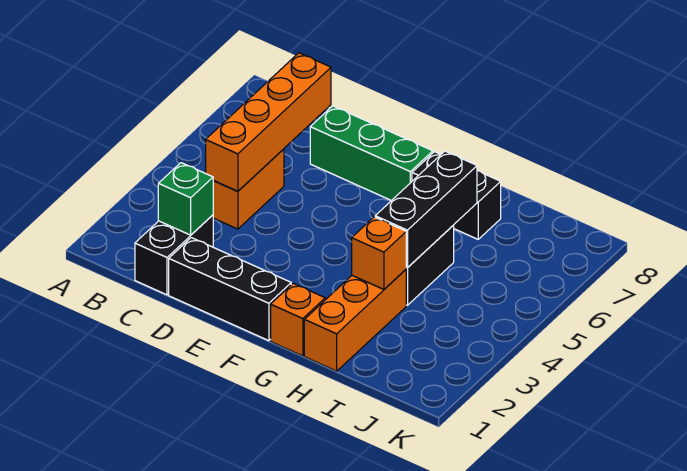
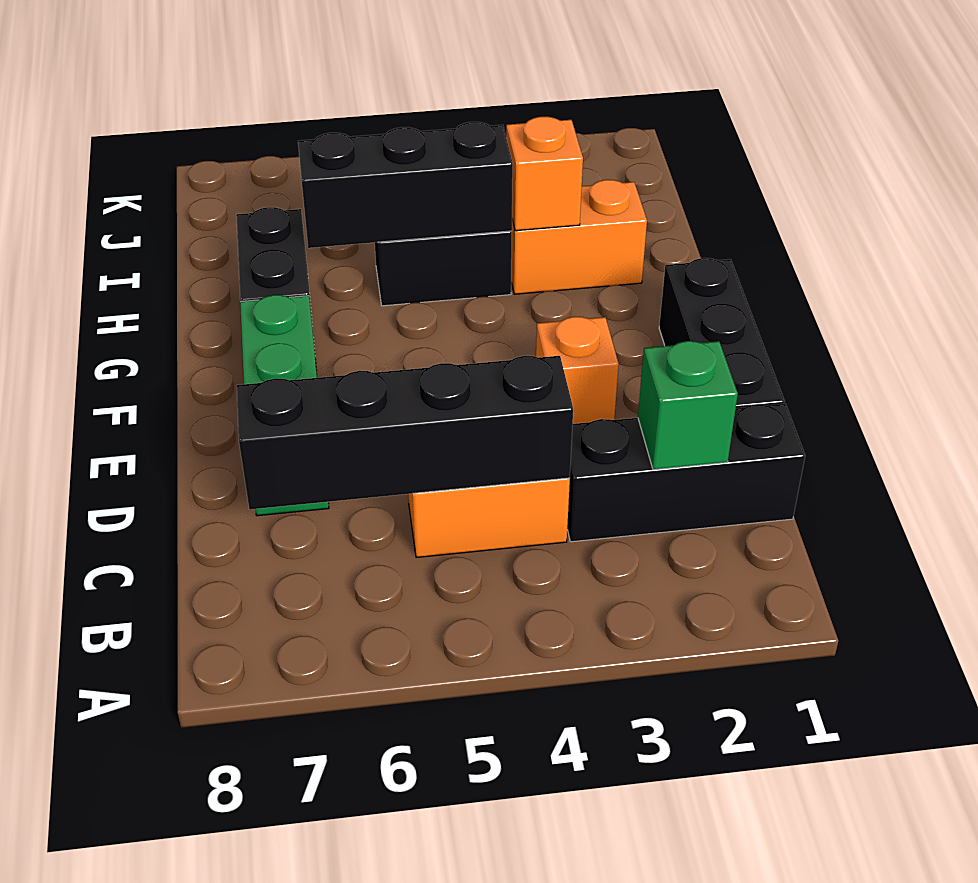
black brick C1:C2 level 1 -> black brick C1:C3 level 1
orange brick C4:C7 level 2 -> black brick C4:C7 level 2
orange brick G1 level 1 -> orange brick E3 level 1
orange brick H1:H3 level 1 -> orange brick H2:H3 level 1

